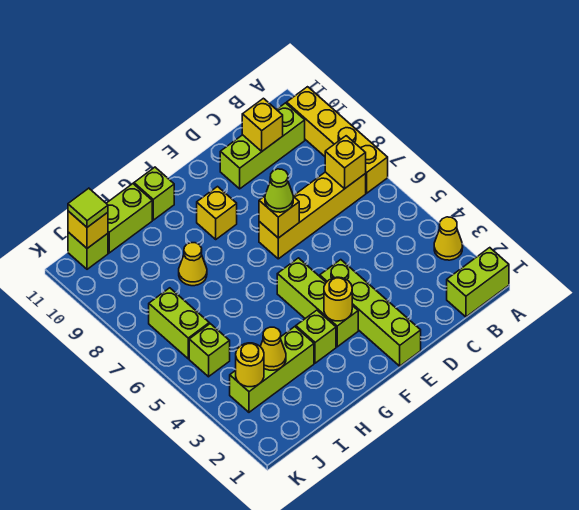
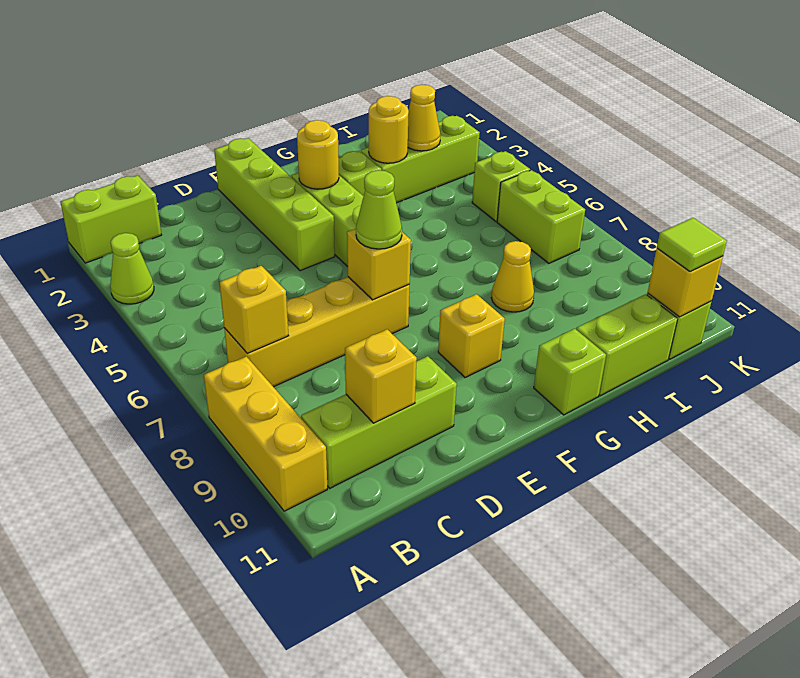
yellow cone A3 level 1 -> lime cone A3 level 1
yellow brick A7:A10 level 1 -> yellow brick A8:A10 level 1
yellow round brick J3 level 2 -> yellow round brick H3 level 2

